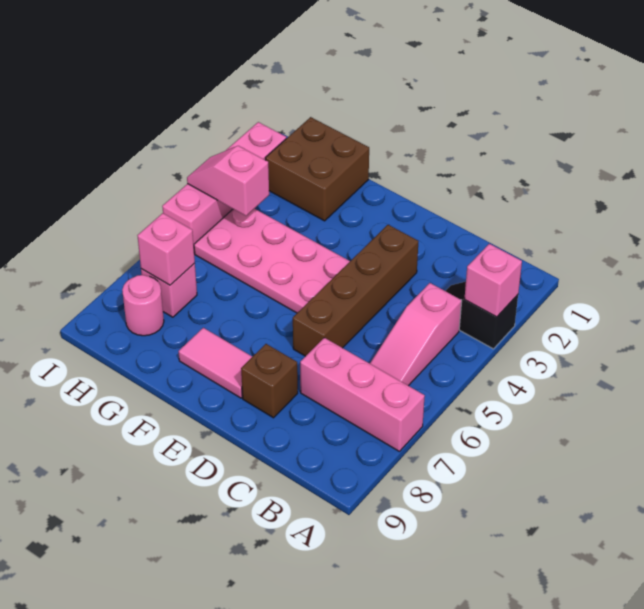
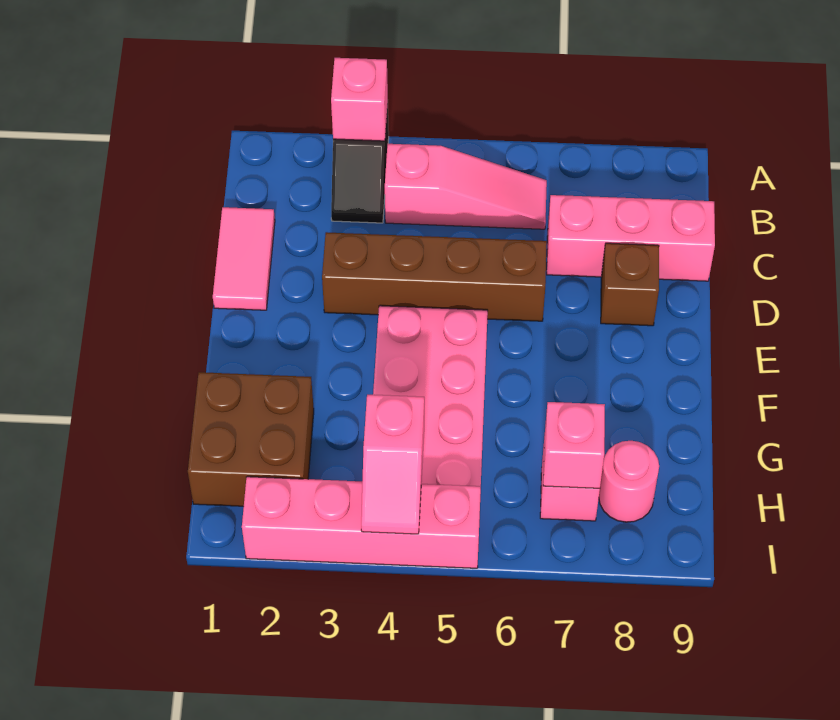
pink brick A7:C7 level 1 -> pink brick C7:C9 level 1
pink tile E8:F8 level 1 -> pink tile C1:D1 level 1

